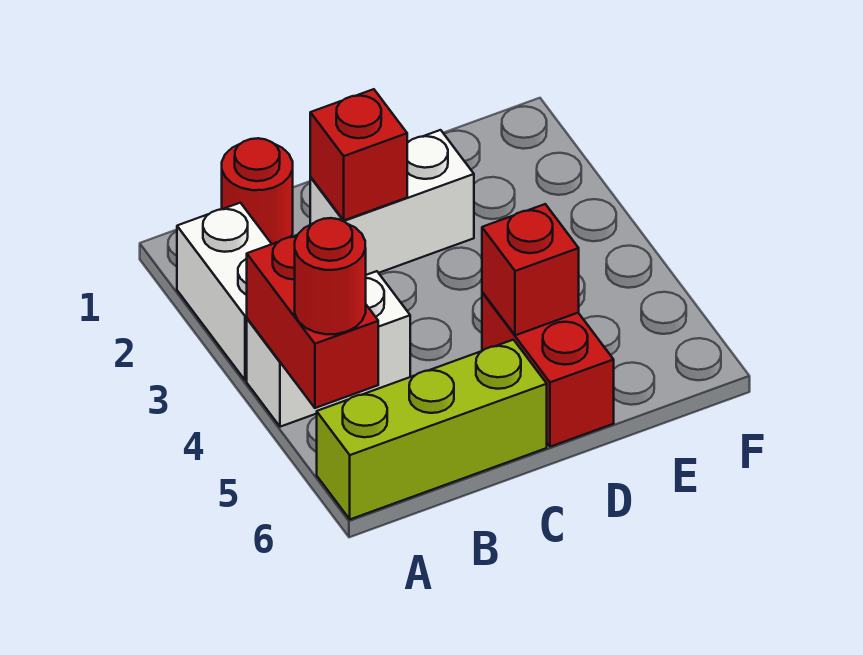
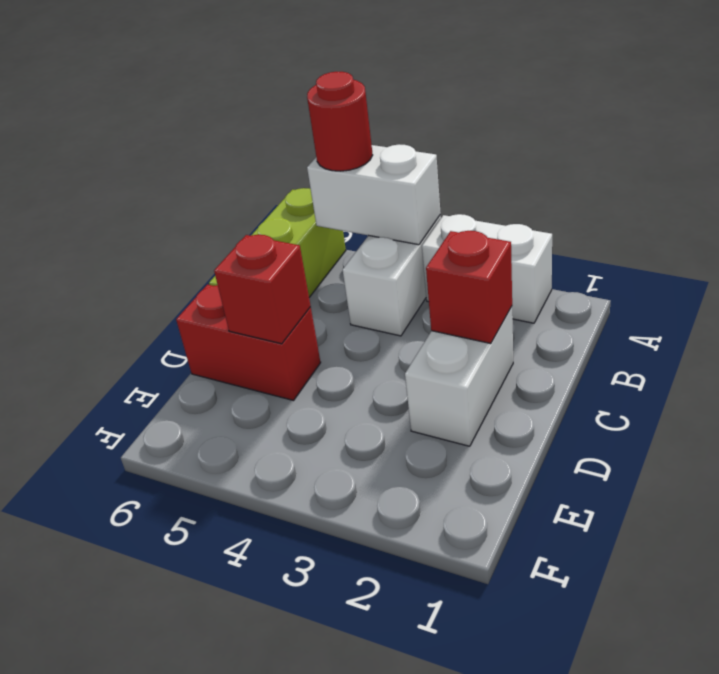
red brick A4:A5 level 2 -> white brick A4:A5 level 2
red round brick B1 level 1 -> none

